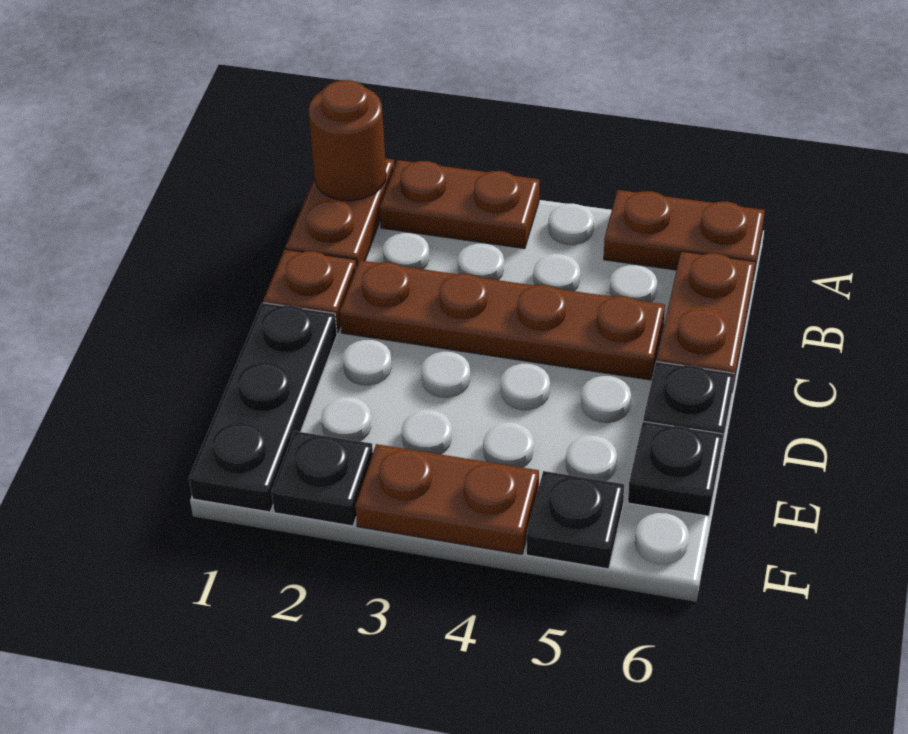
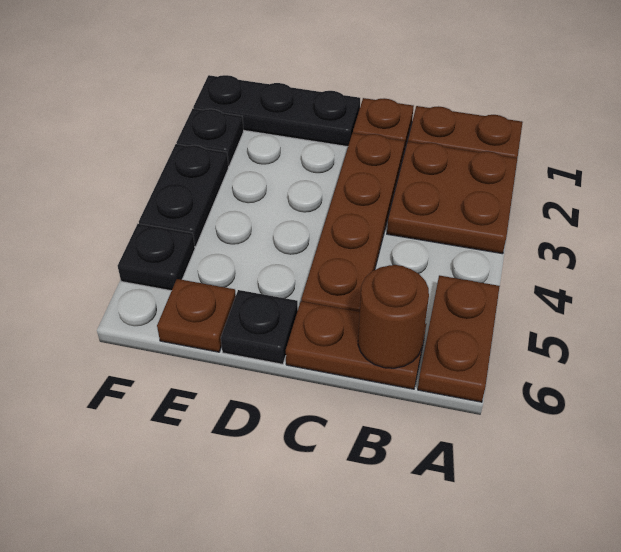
brown round brick A1 level 2 -> brown round brick B6 level 2
brown plate A2:A3 level 1 -> brown plate A2:B3 level 1
black plate E6 level 1 -> brown plate E6 level 1
brown plate F3:F4 level 1 -> black plate F3:F4 level 1

